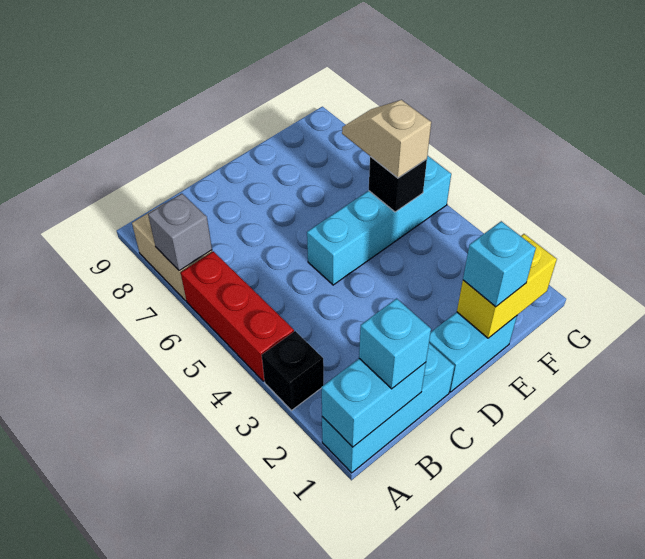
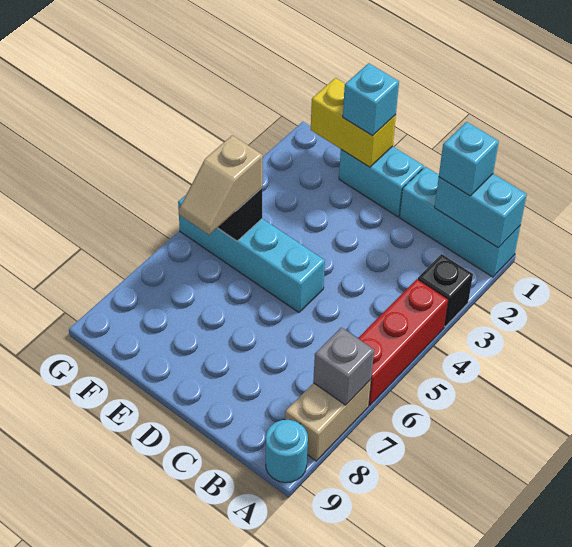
none -> cyan round brick A9 level 1

